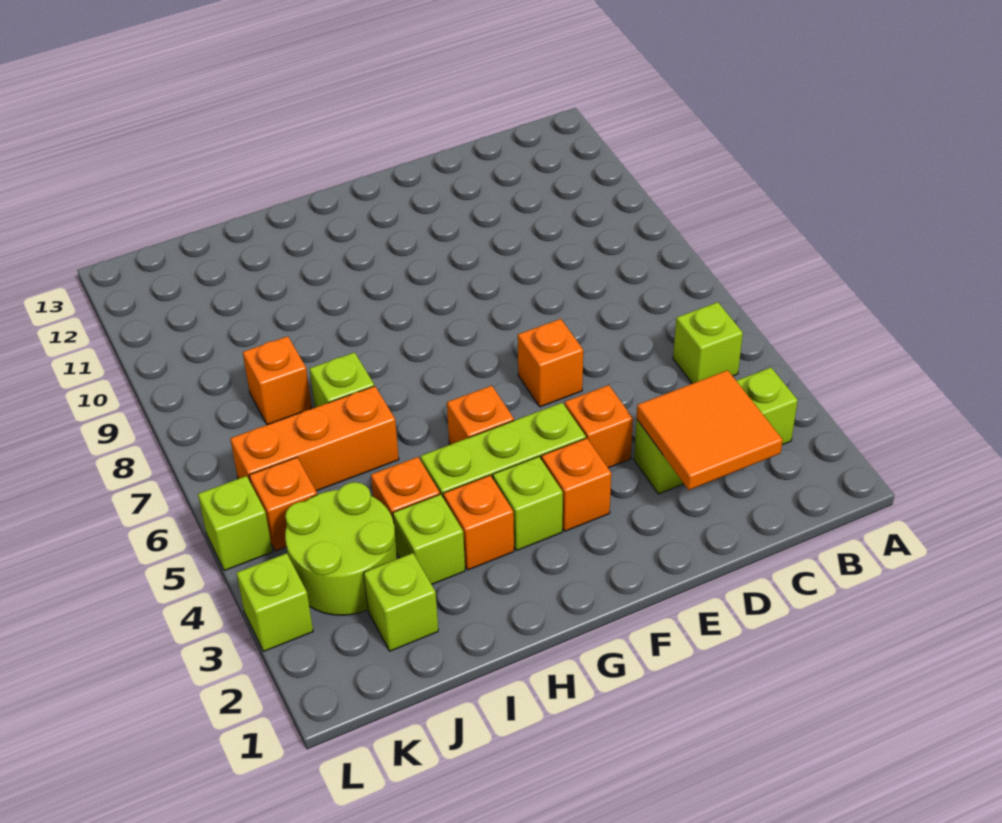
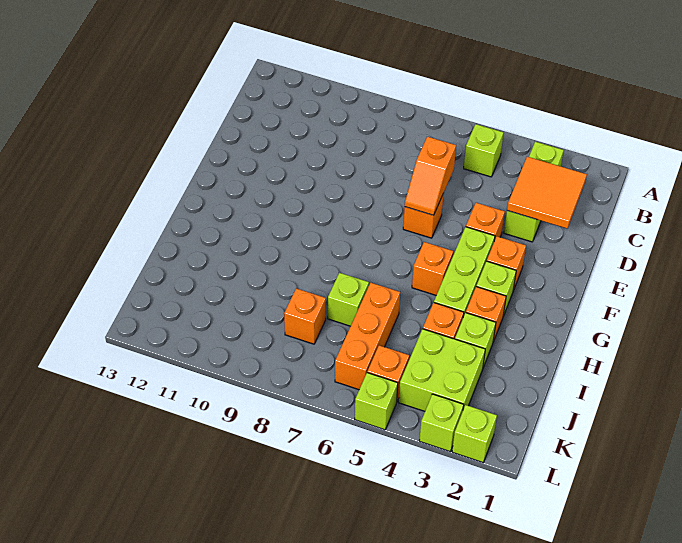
none -> orange slope D6:E6 level 2 top D
lime brick J2 level 1 -> lime brick L2 level 1
lime round brick J3:K4 level 1 -> lime brick J3:K4 level 1

